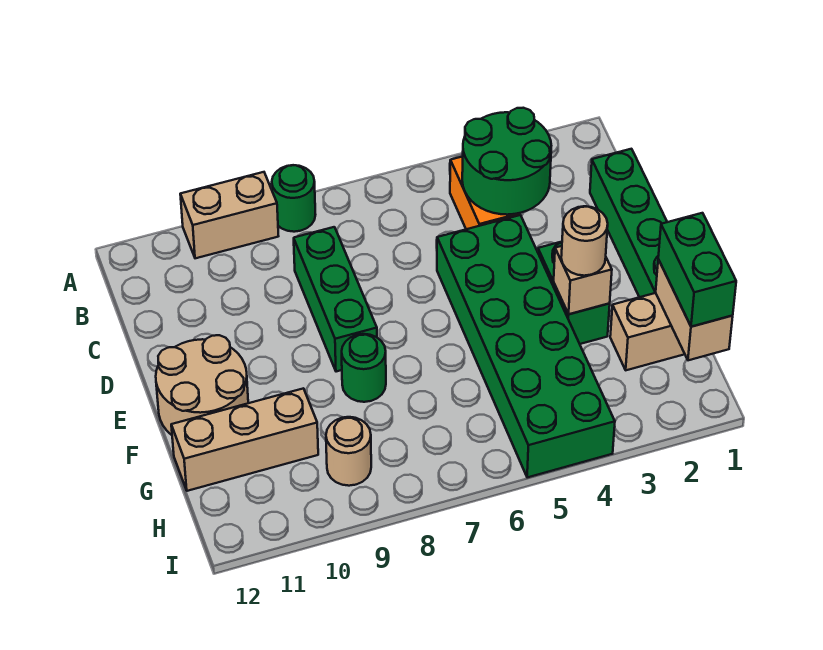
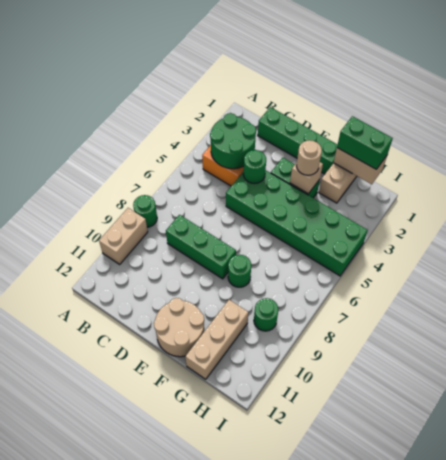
none -> green round brick D4 level 2
tan round brick H9 level 1 -> green round brick H9 level 1

